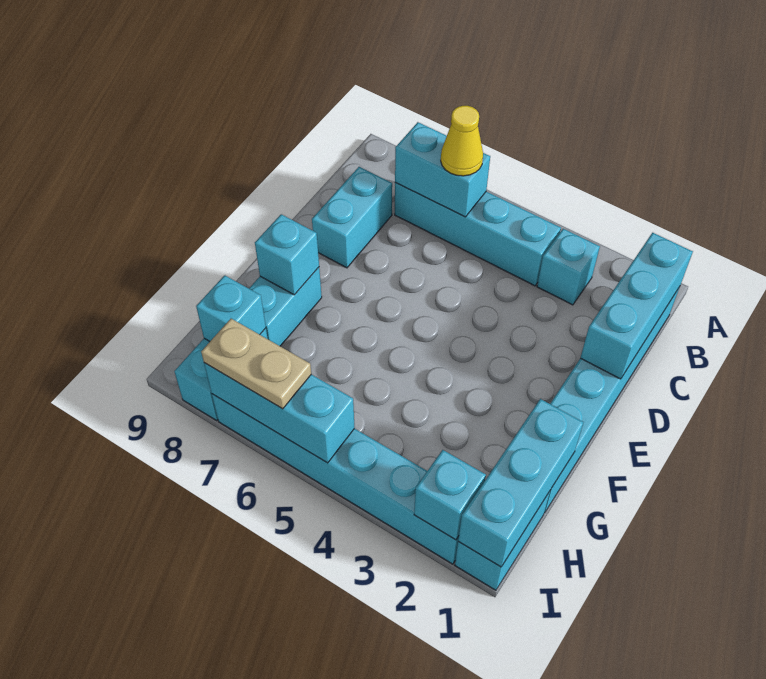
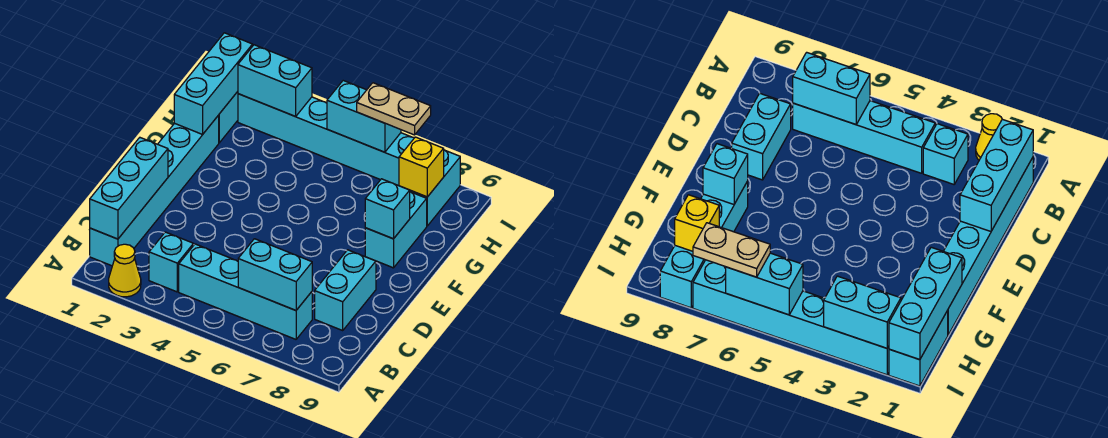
yellow cone B6 level 3 -> yellow cone A2 level 1
cyan brick H8 level 2 -> yellow brick H8 level 2
cyan brick I2 level 2 -> cyan brick I2:I3 level 2
cyan brick I5:I7 level 2 -> cyan brick I5:I6 level 2

